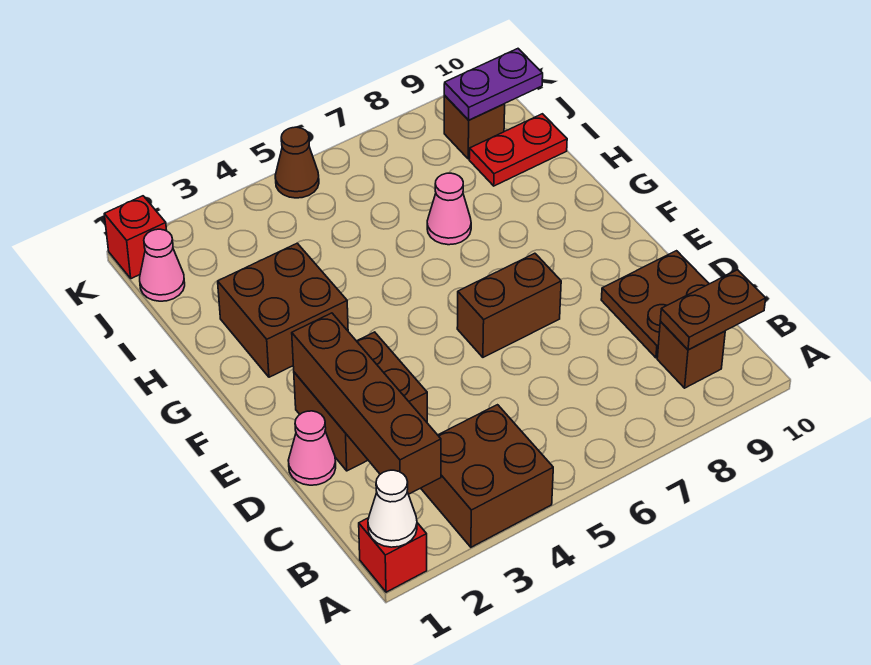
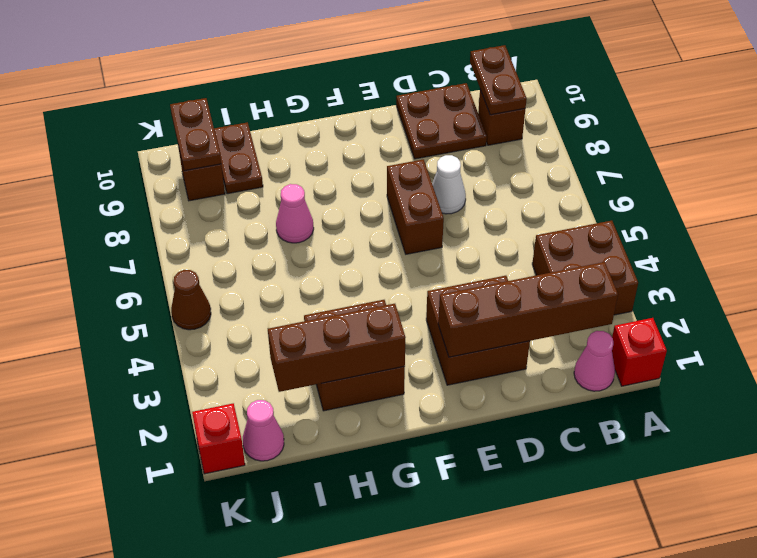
white cone A1 level 2 -> white cone D7 level 1
pink cone D1 level 1 -> pink cone B1 level 1
none -> brown brick G2:I2 level 2
red plate I9:I10 level 1 -> brown plate I9:I10 level 1
purple plate J9:J10 level 2 -> brown plate J9:J10 level 2

